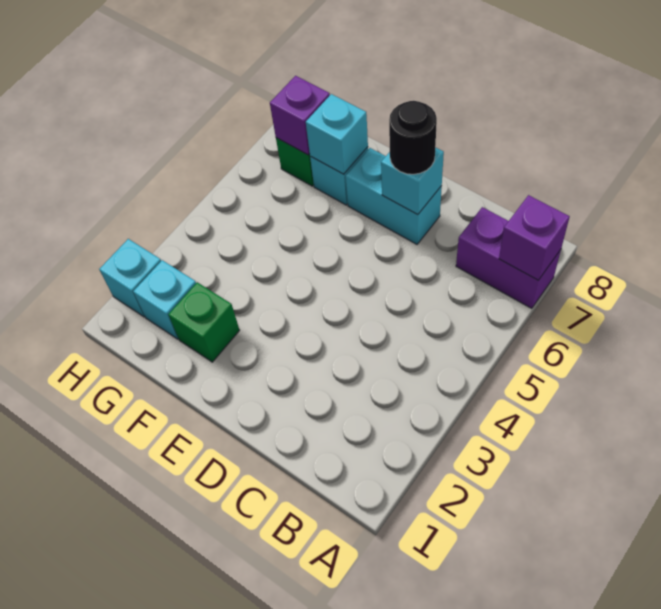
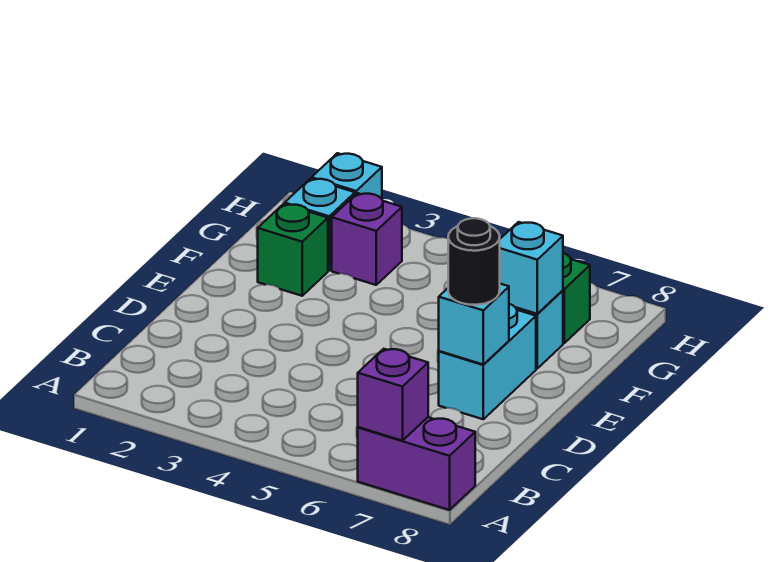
purple brick A7:B7 level 1 -> purple brick A7:A8 level 1
purple brick G7 level 2 -> purple brick G3 level 1

